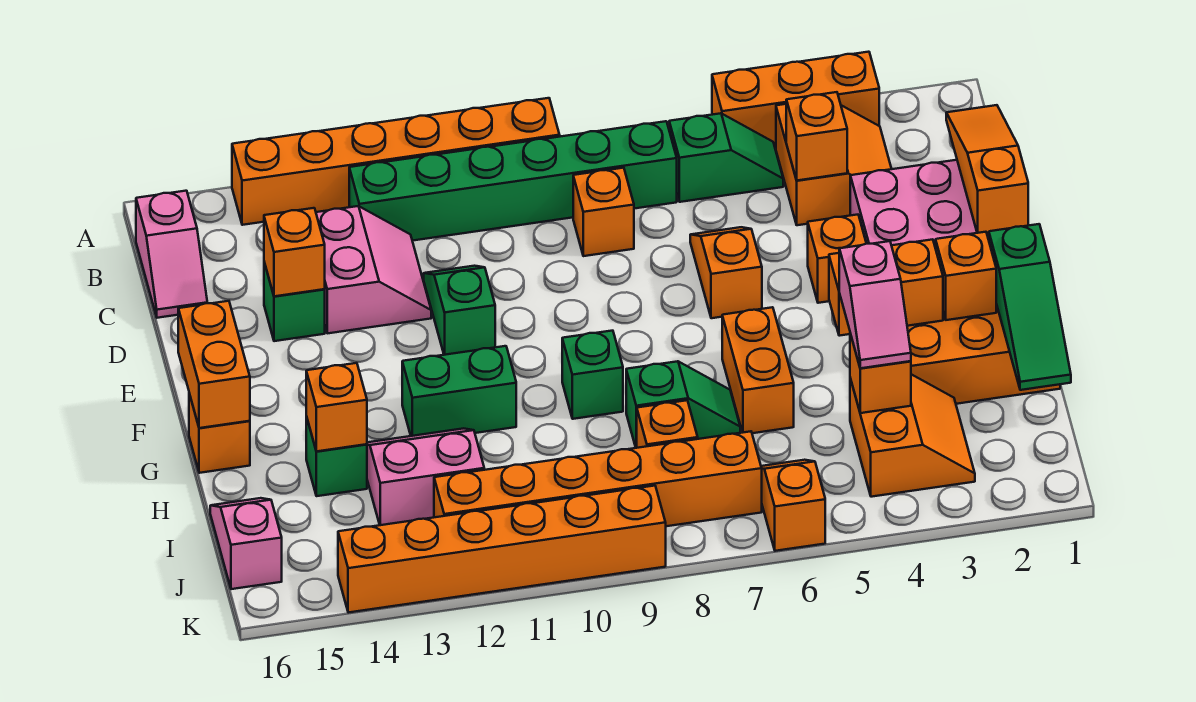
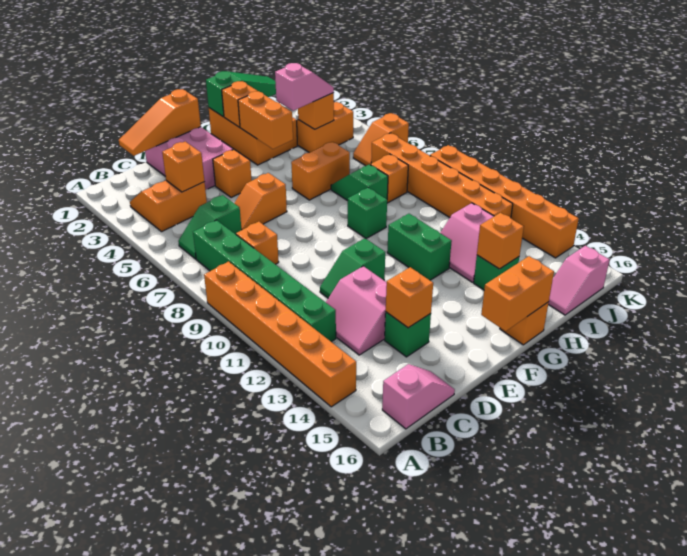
orange brick A3:A5 level 1 -> none
green slope B5:B6 level 1 top 6 -> green slope B6:C6 level 1 top C
pink slope C12:D13 level 1 top 13 -> pink slope C12:D13 level 1 top D

